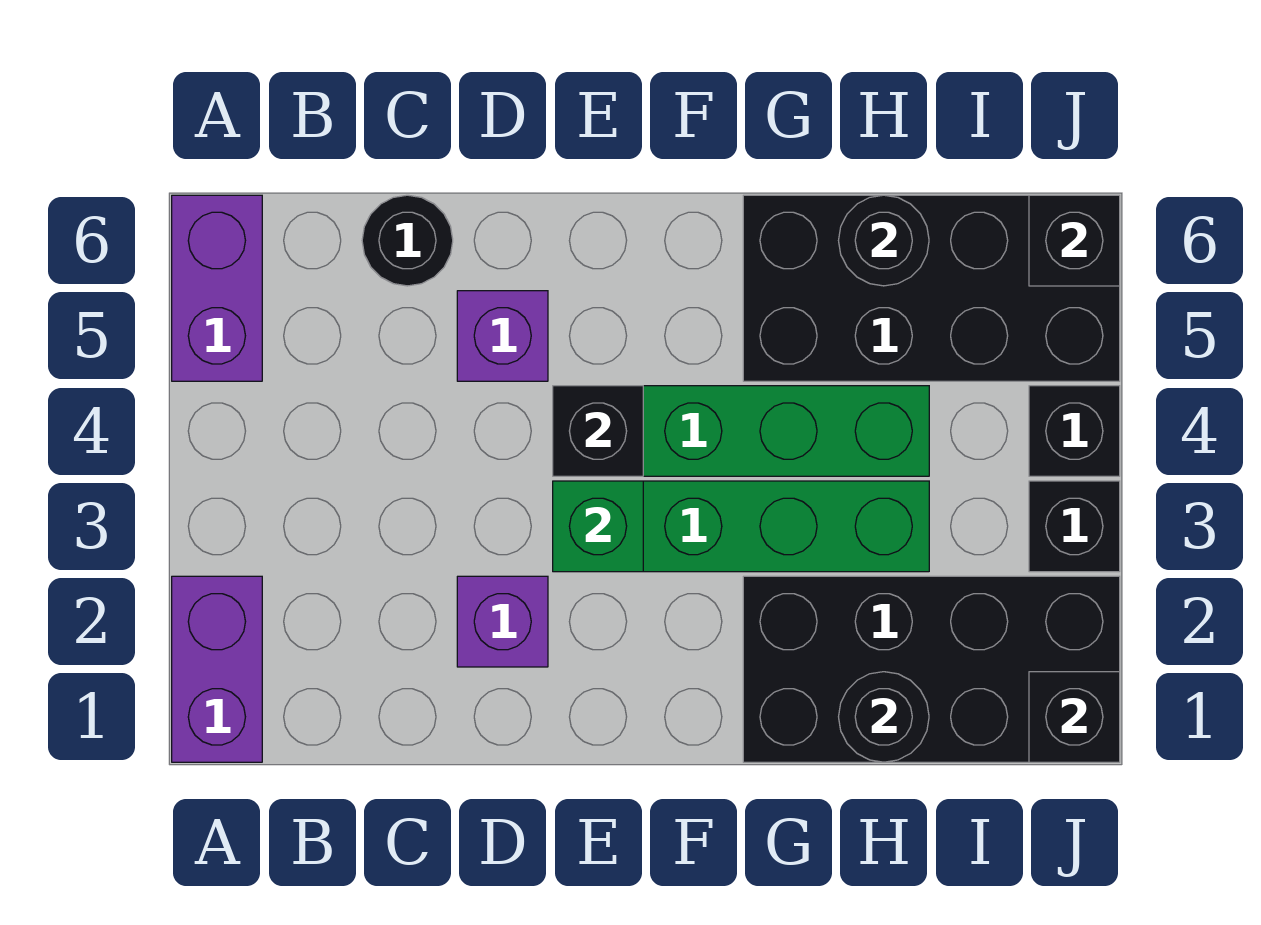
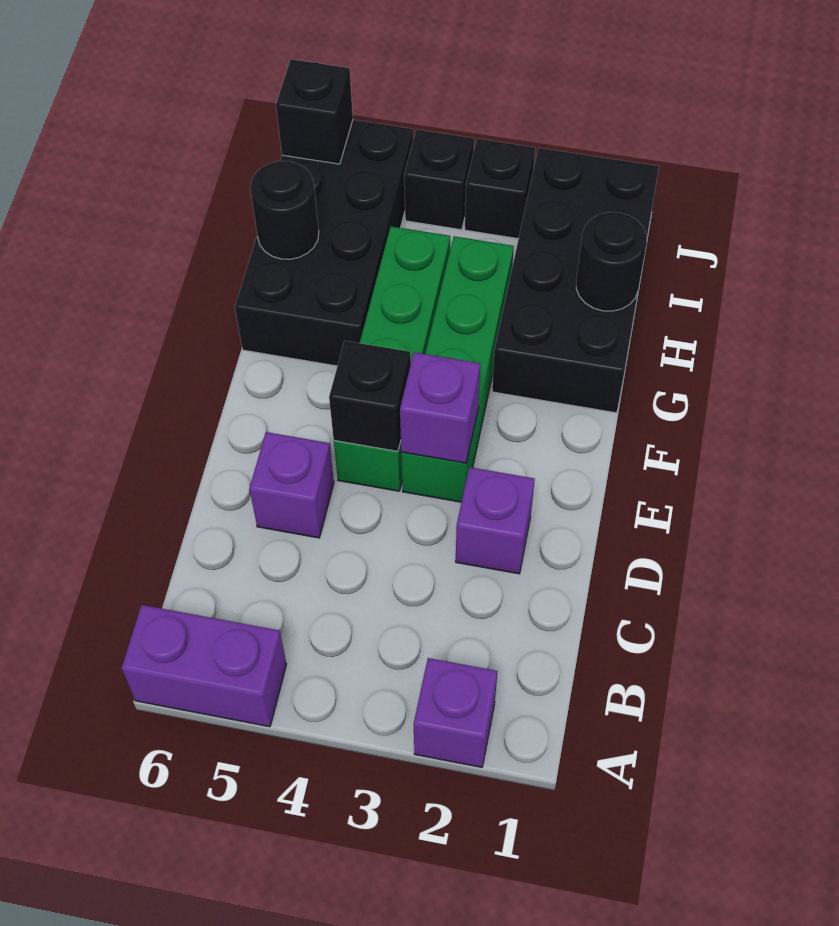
purple brick A1:A2 level 1 -> purple brick A2 level 1
black round brick C6 level 1 -> none
green brick E3 level 2 -> purple brick E3 level 2
black brick J1 level 2 -> none

